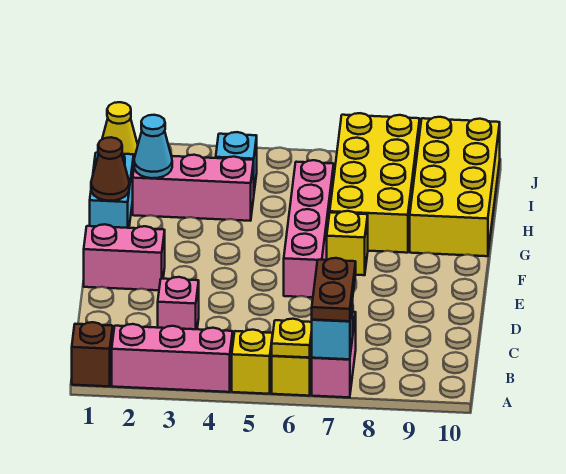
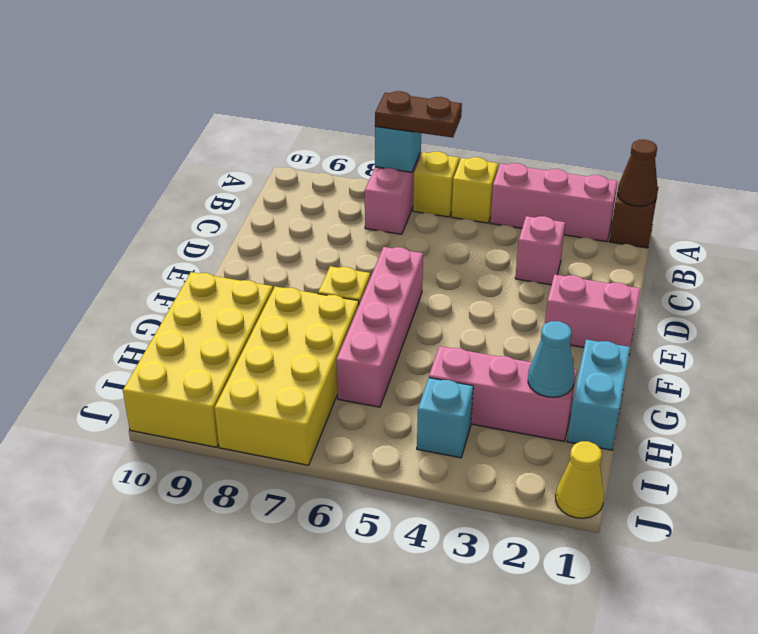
yellow plate A6 level 2 -> none
brown plate A7:B7 level 3 -> brown plate A6:A7 level 3
brown cone G1 level 2 -> brown cone A1 level 2

